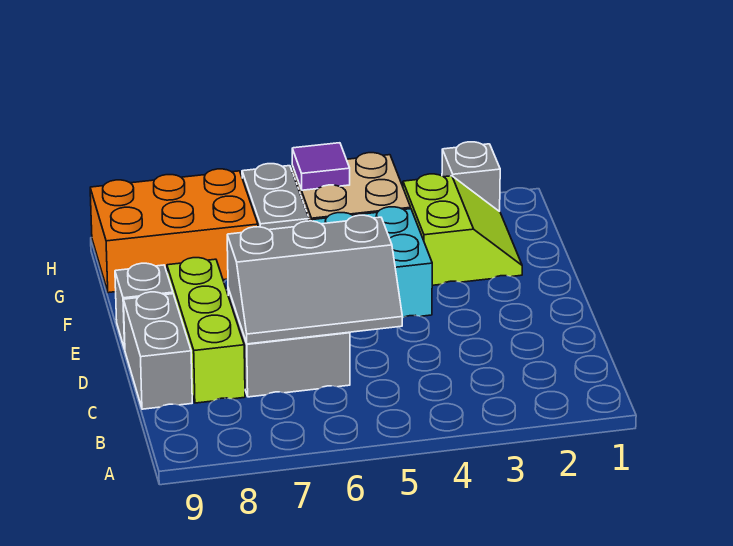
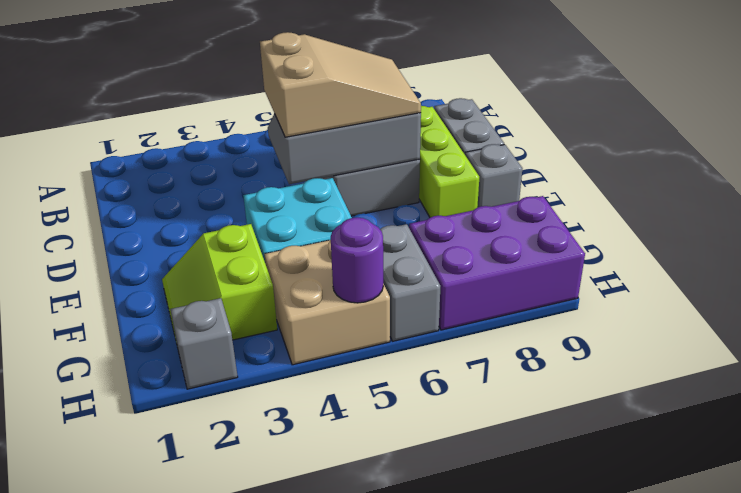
none -> tan slope C5:D7 level 3 top 5
orange brick G7:H9 level 1 -> purple brick G7:H9 level 1
purple tile H5 level 2 -> purple round brick H5 level 2

